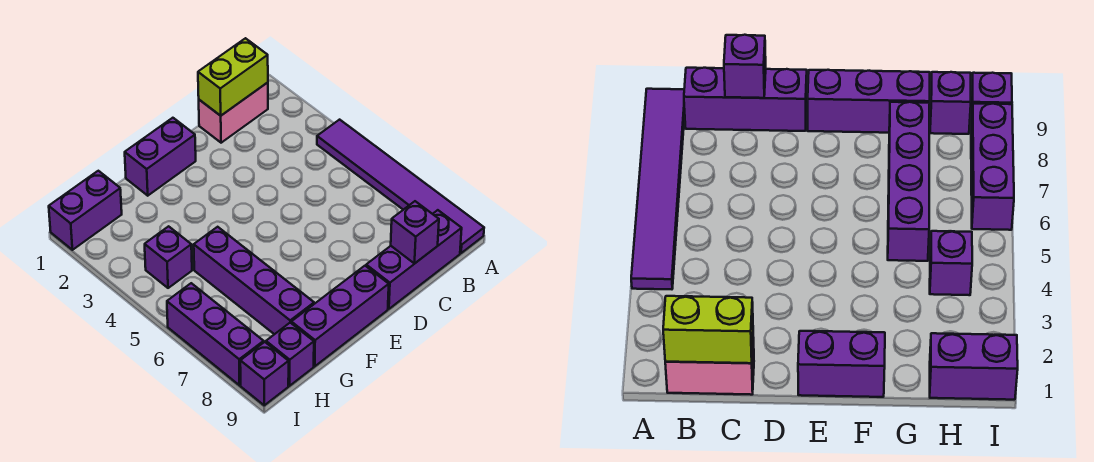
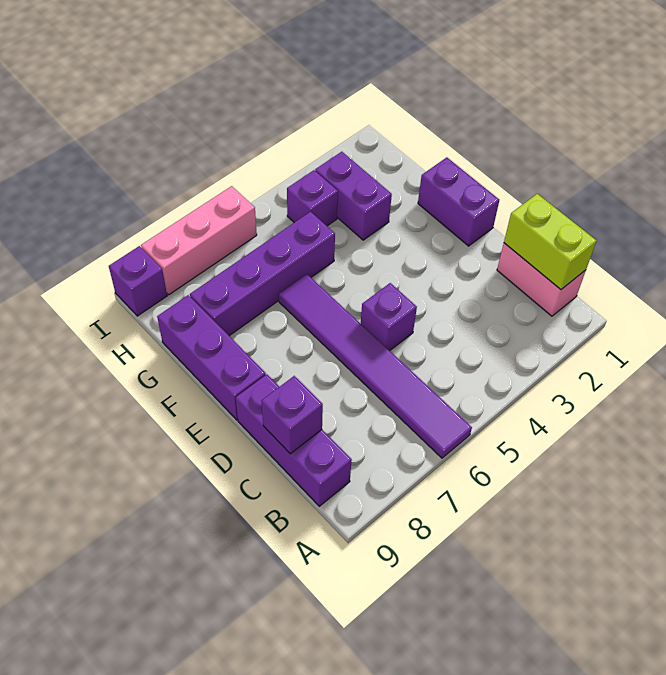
purple tile A4:A9 level 1 -> purple tile A6:F6 level 1
purple brick H1:I1 level 1 -> purple brick G3:H3 level 1
purple brick H9 level 1 -> purple brick D5 level 1
purple brick I6:I8 level 1 -> pink brick I6:I8 level 1

